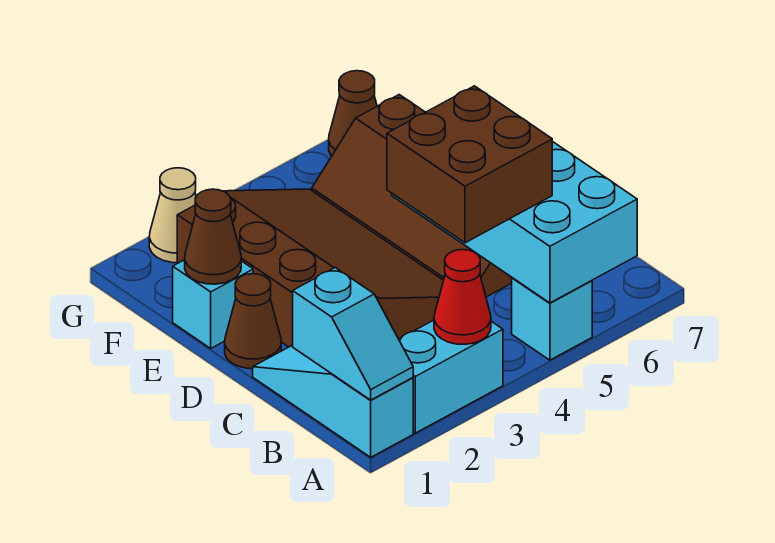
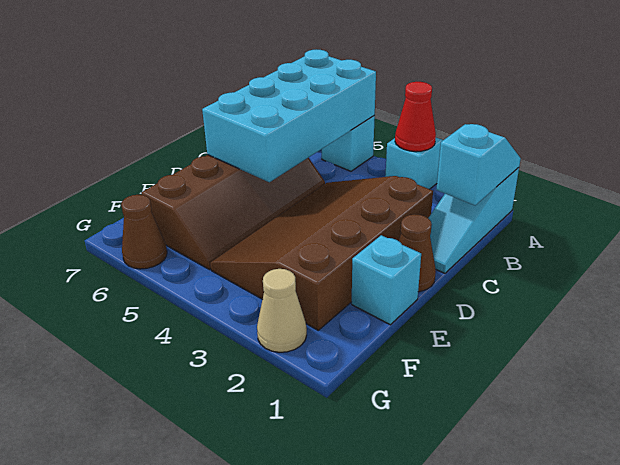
cyan brick A2:A3 level 1 -> cyan brick A3 level 1
brown brick B4:C5 level 3 -> none
brown cone E1 level 2 -> none

